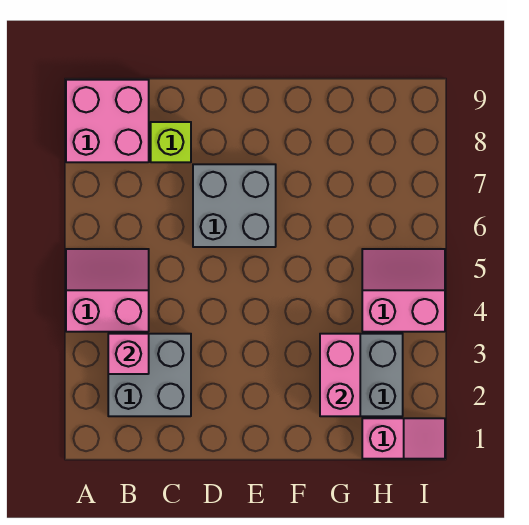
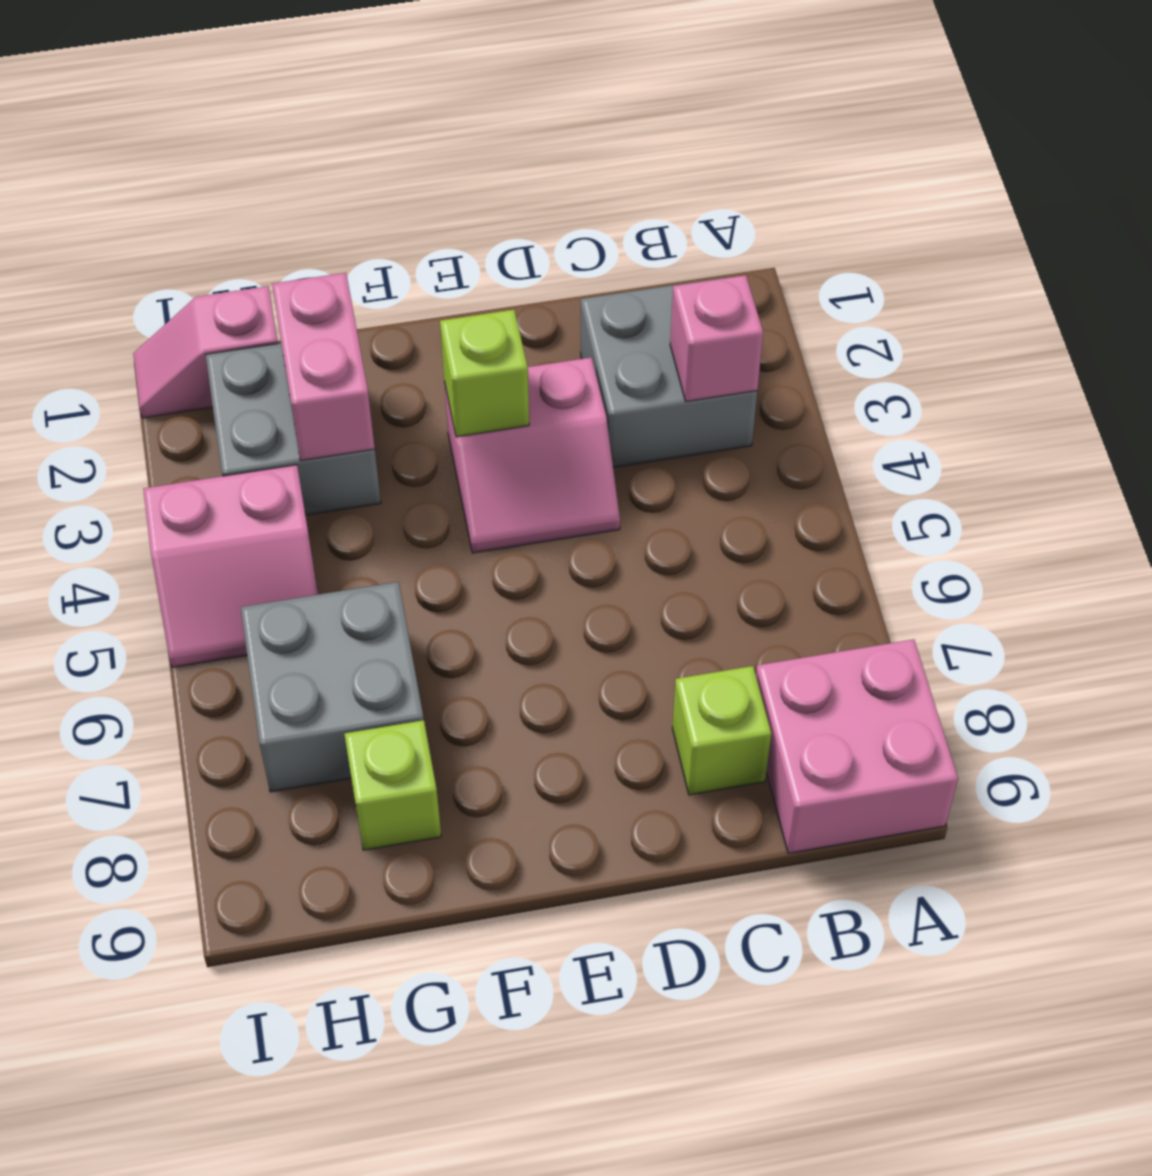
pink slope A4:B5 level 1 top 4 -> pink slope D3:E4 level 1 top 3
grey brick D6:E7 level 1 -> grey brick G6:H7 level 1
none -> lime brick E3 level 2
none -> lime brick G8 level 1

